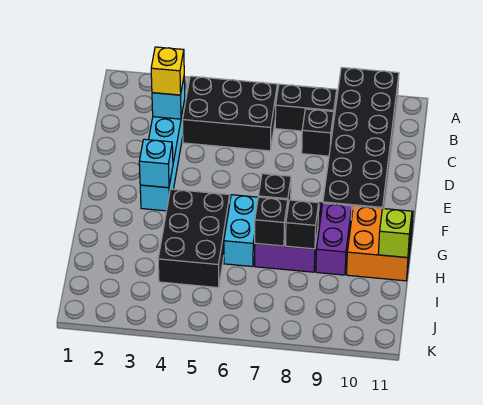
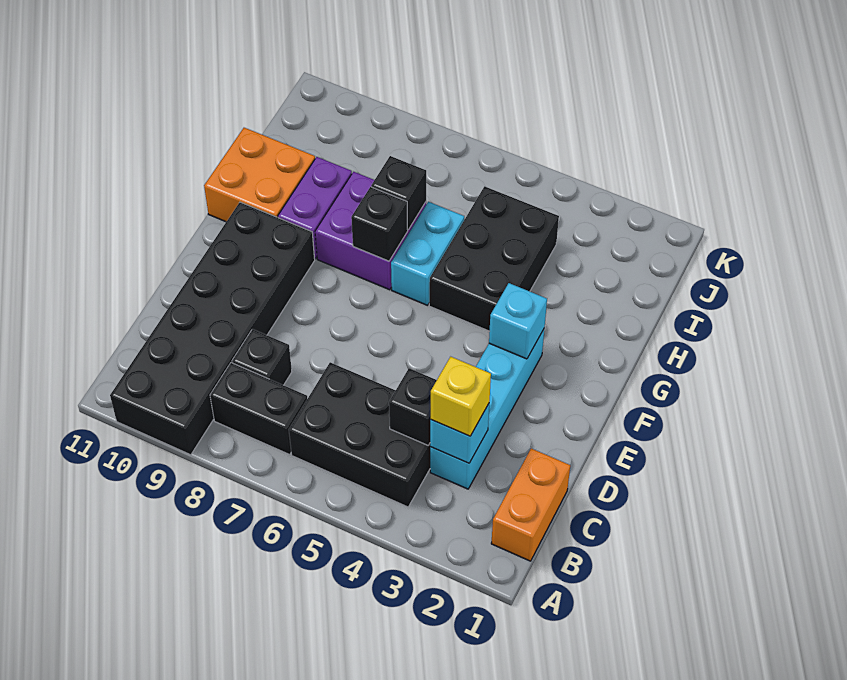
none -> orange brick B1:C1 level 1
black brick H8 level 2 -> black brick C4 level 2
lime brick H11 level 2 -> none

